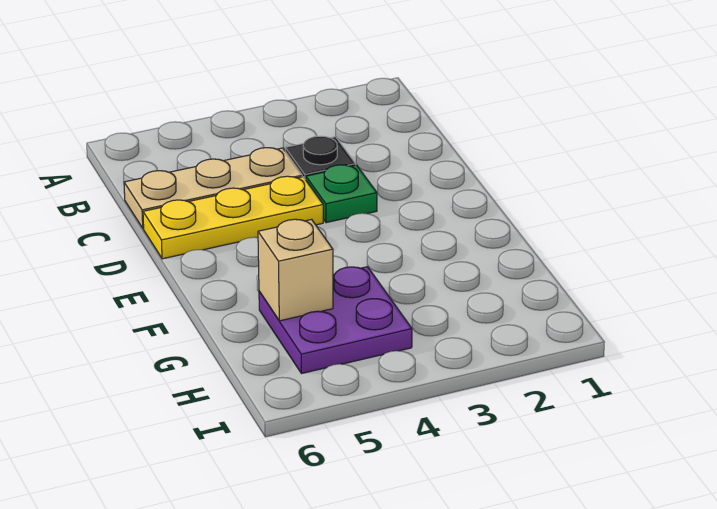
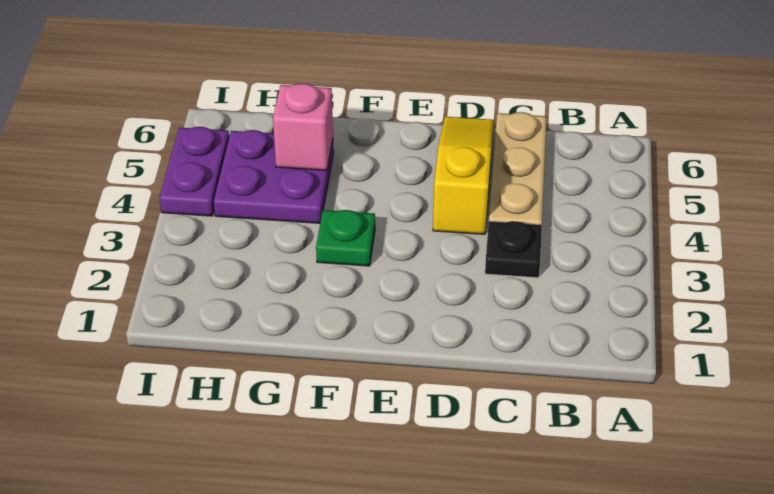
green plate D3 level 1 -> green plate F3 level 1
yellow plate D4:D6 level 1 -> yellow slope D4:D6 level 1 top 4
tan brick G5 level 2 -> pink brick G5 level 2
none -> purple plate I4:I5 level 1

